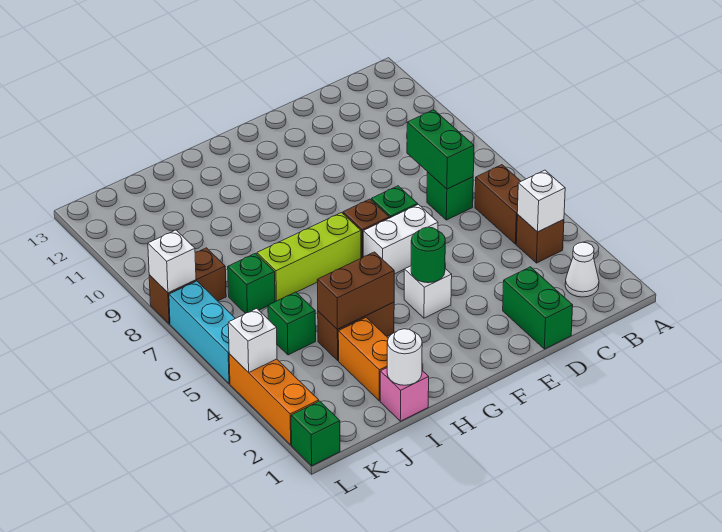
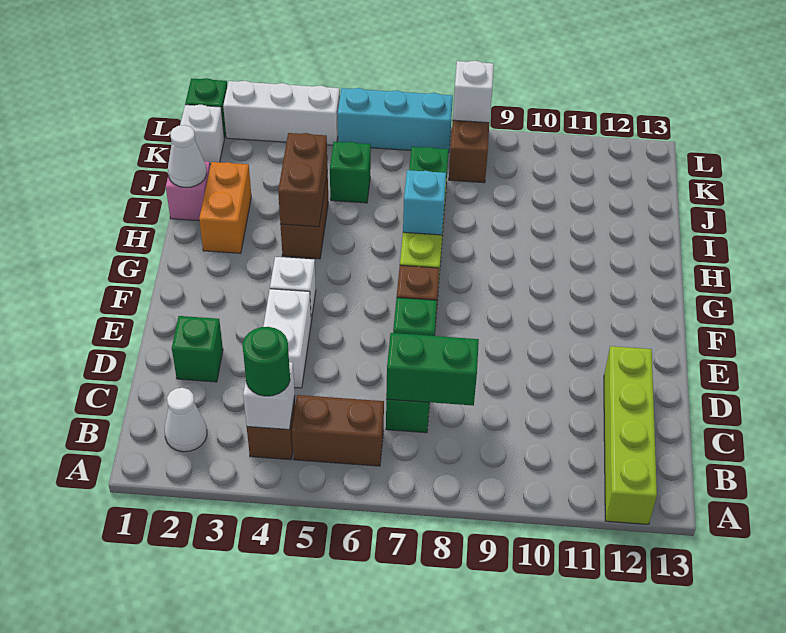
none -> lime brick A12:D12 level 1
green brick D1:D2 level 1 -> green brick D2 level 1
white brick E6:F6 level 1 -> white brick D4:E4 level 1
green round brick F4 level 2 -> green round brick B4 level 3
none -> cyan brick H7 level 2
white round brick I1 level 2 -> white cone I1 level 2
orange brick I2:I3 level 1 -> orange brick H2:I2 level 1
orange brick L2:L4 level 1 -> white brick L2:L4 level 1
white brick L4 level 2 -> white brick K1 level 1

